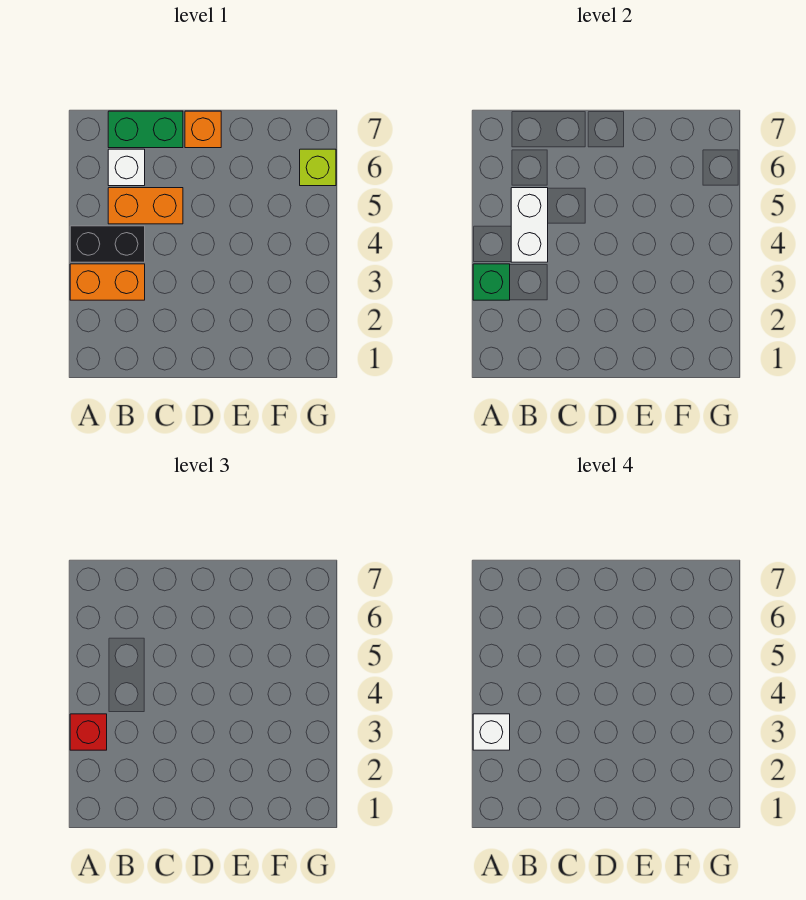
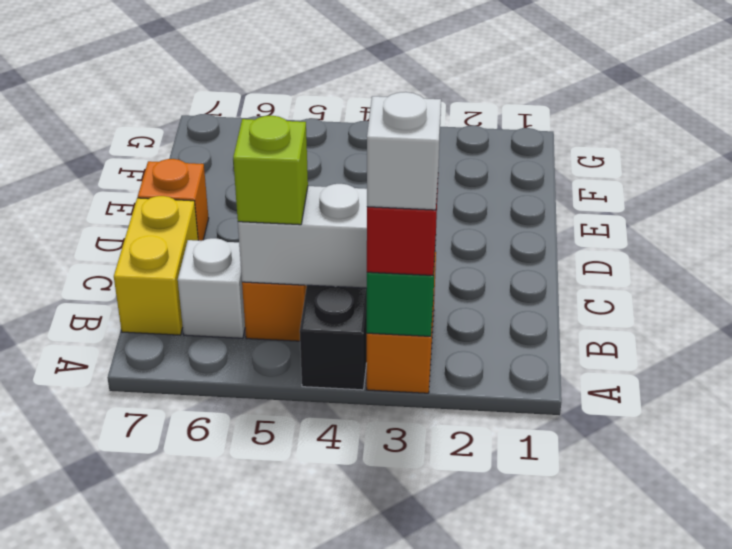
green brick B7:C7 level 1 -> yellow brick B7:C7 level 1
lime brick G6 level 1 -> lime brick B5 level 3

